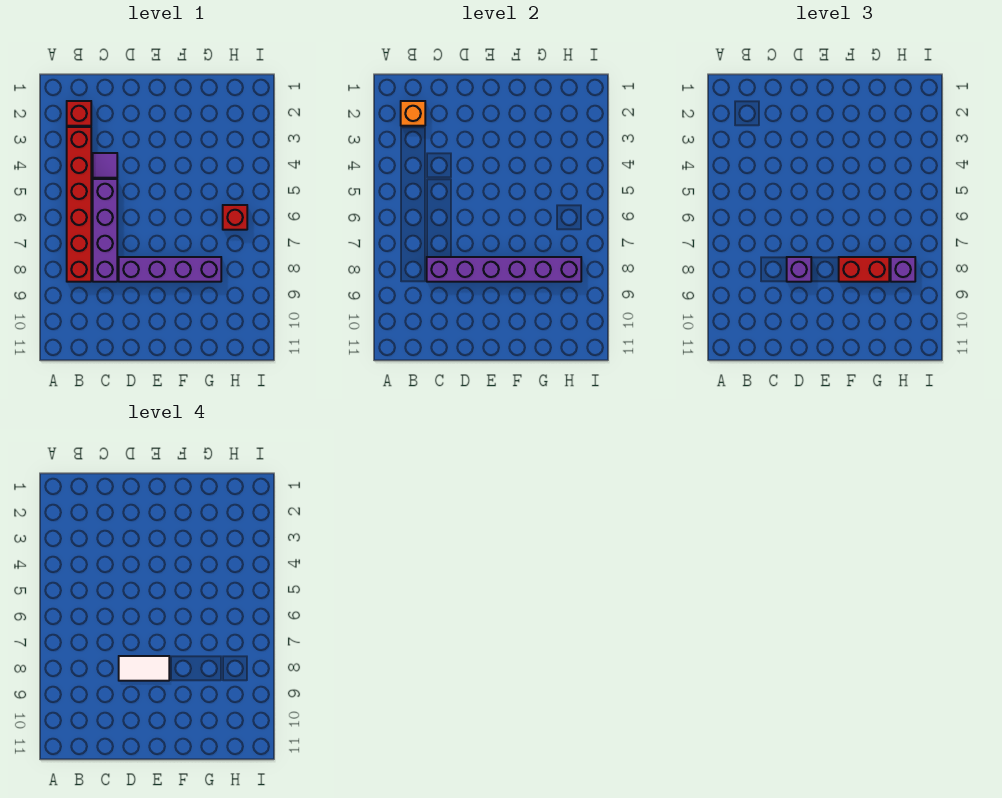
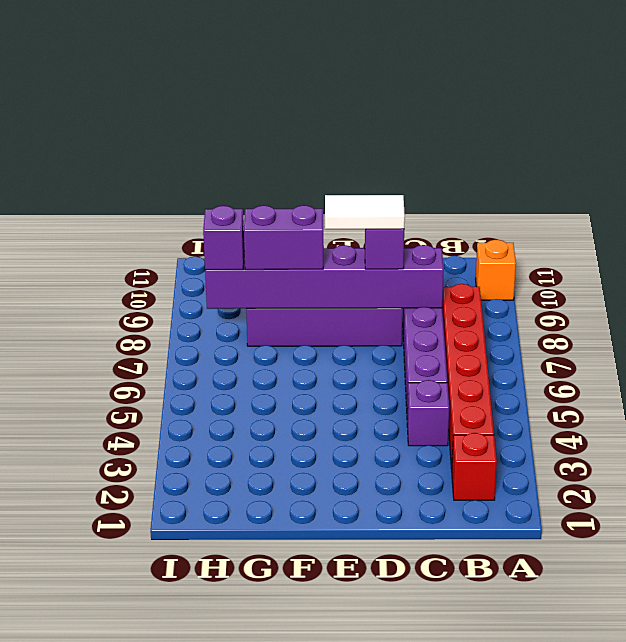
orange brick B2 level 2 -> orange brick A10 level 1
purple tile C4 level 1 -> purple brick C4 level 1
red brick F8:G8 level 3 -> purple brick F8:G8 level 3
red brick H6 level 1 -> none

